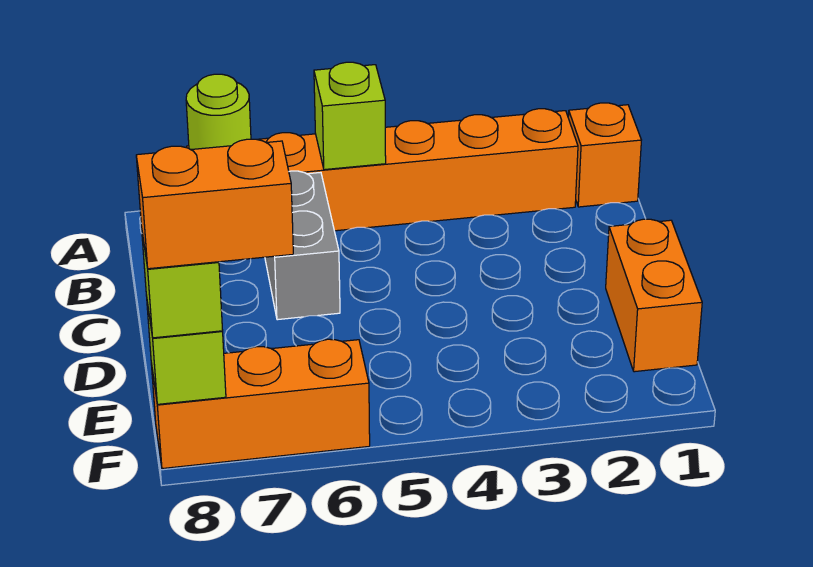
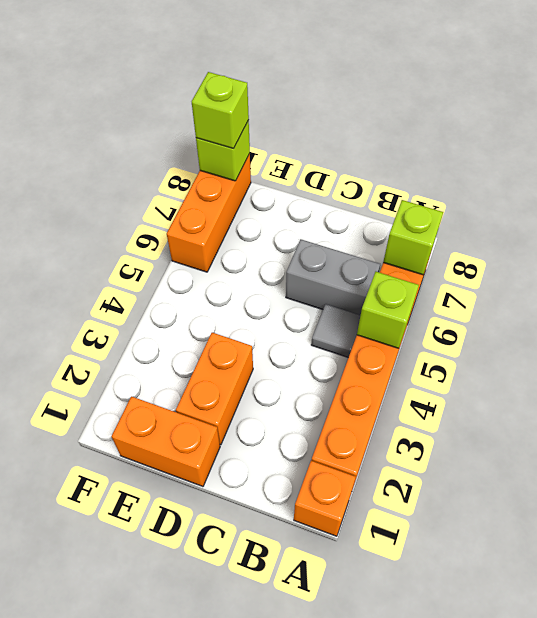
lime round brick A7 level 2 -> lime brick A7 level 2
none -> grey tile B5 level 1
orange brick F7:F8 level 4 -> orange brick D2:D3 level 1

